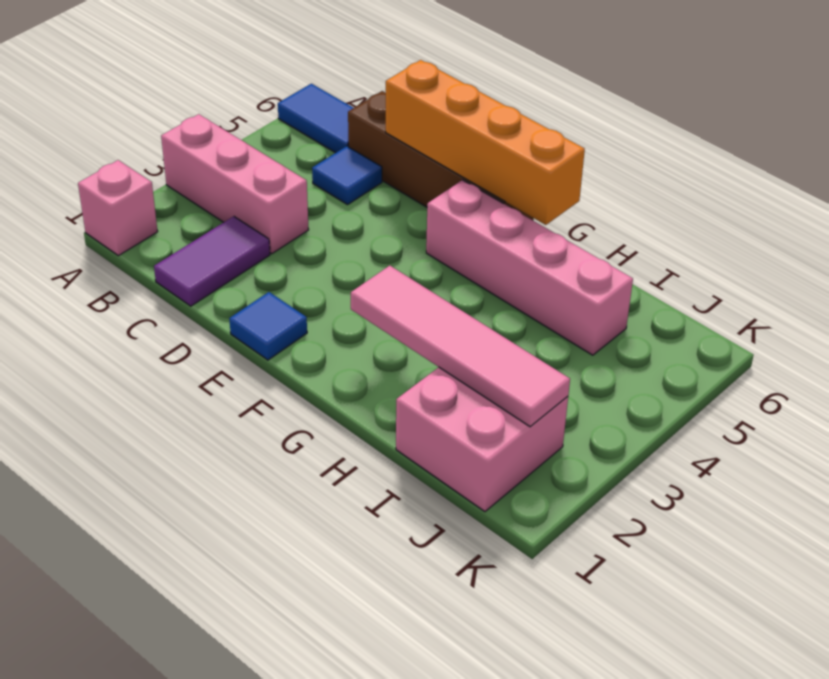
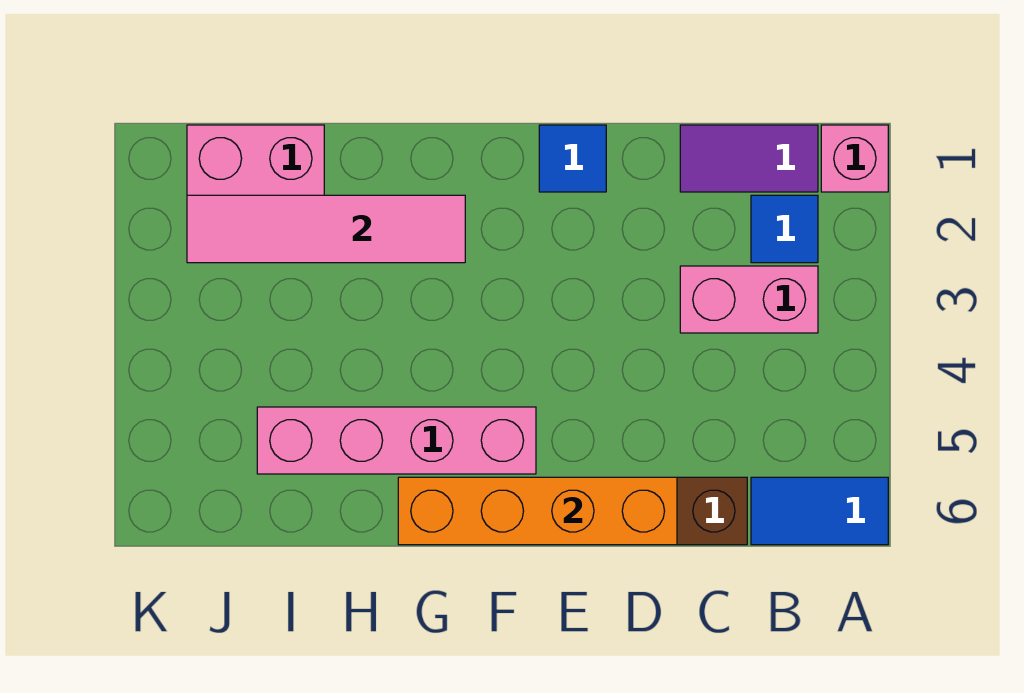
pink brick A3:C3 level 1 -> pink brick B3:C3 level 1
purple tile C1:C2 level 1 -> purple tile B1:C1 level 1
blue tile C5 level 1 -> blue tile B2 level 1

